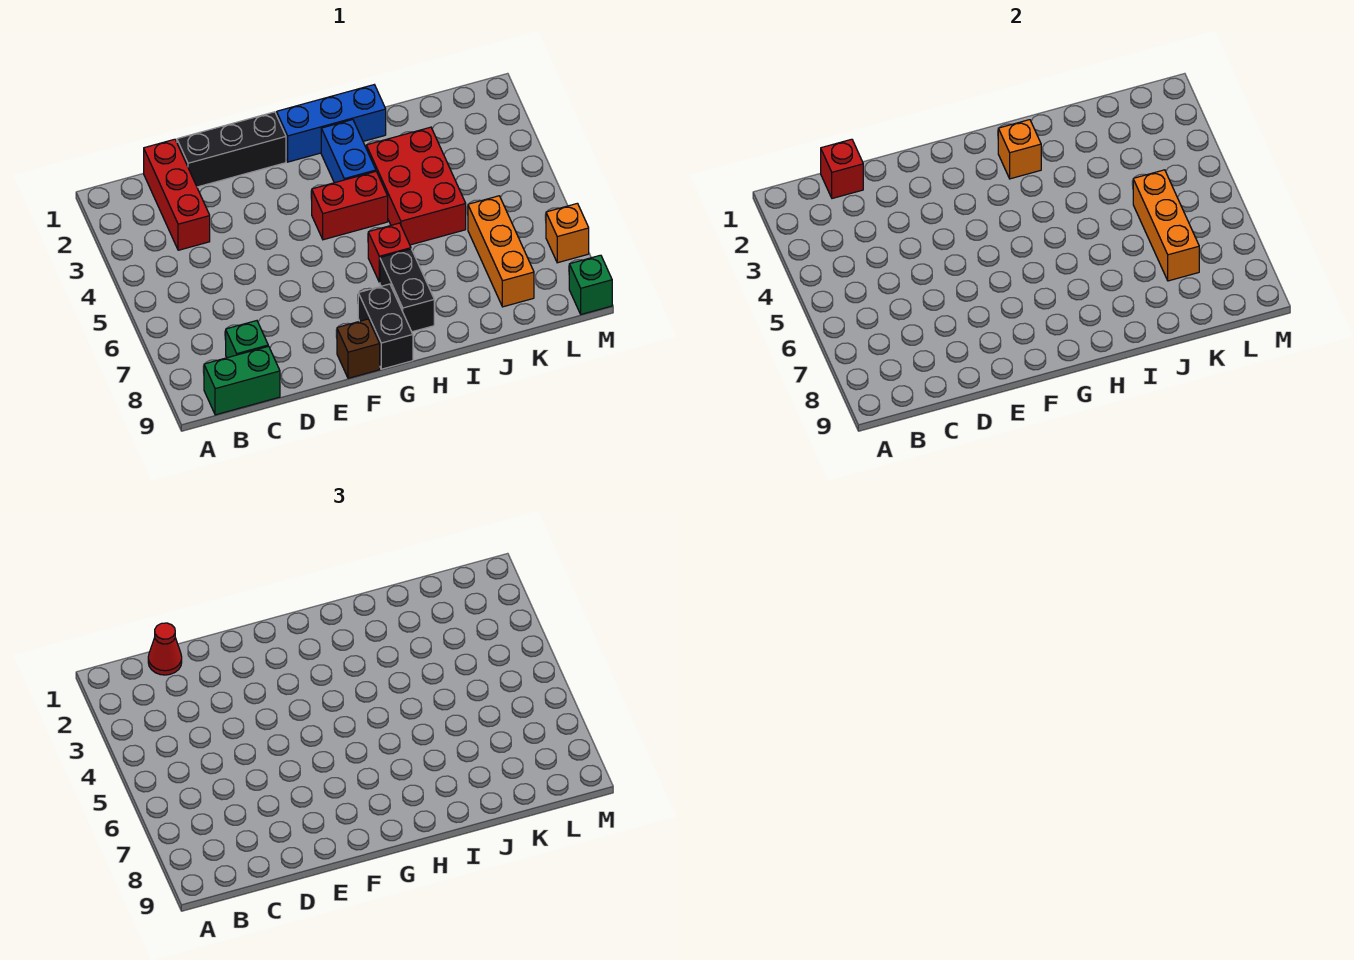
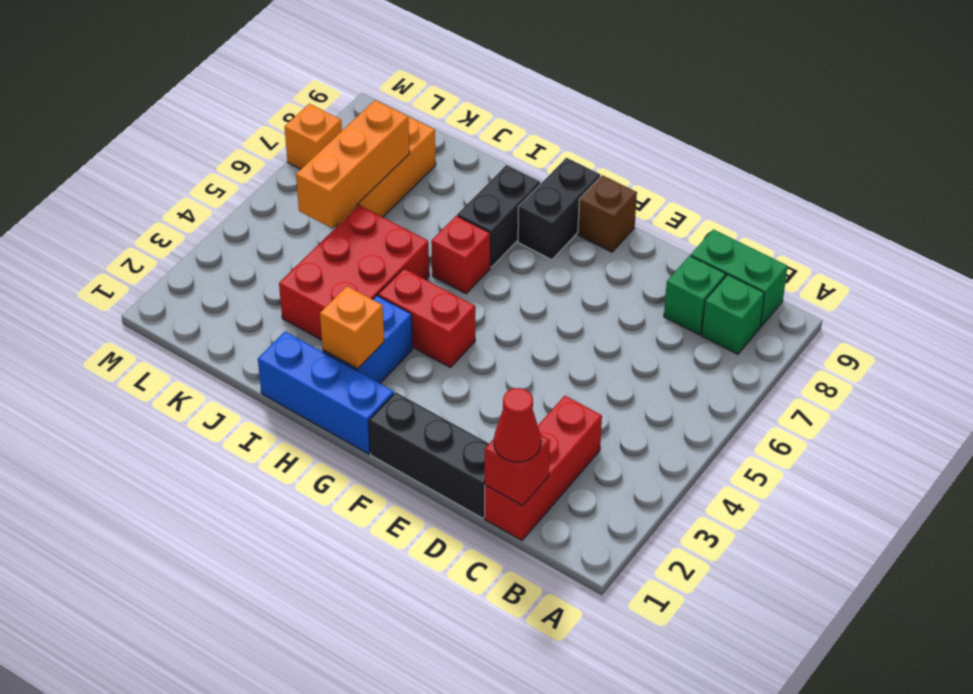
green brick M9 level 1 -> green brick B8 level 1

